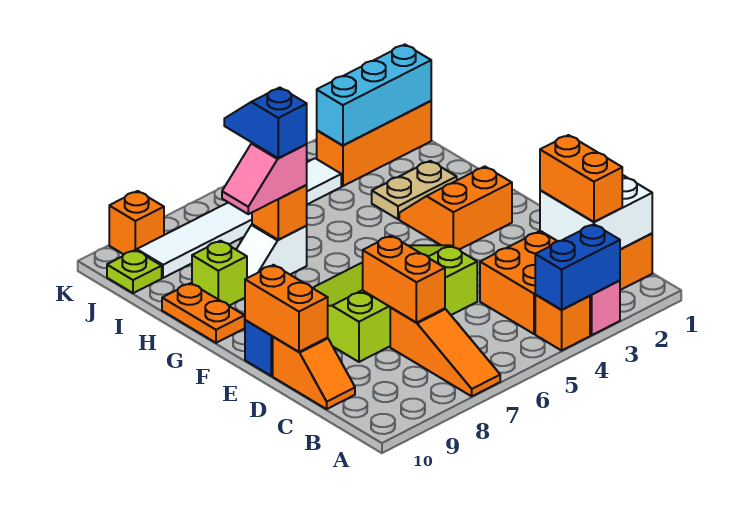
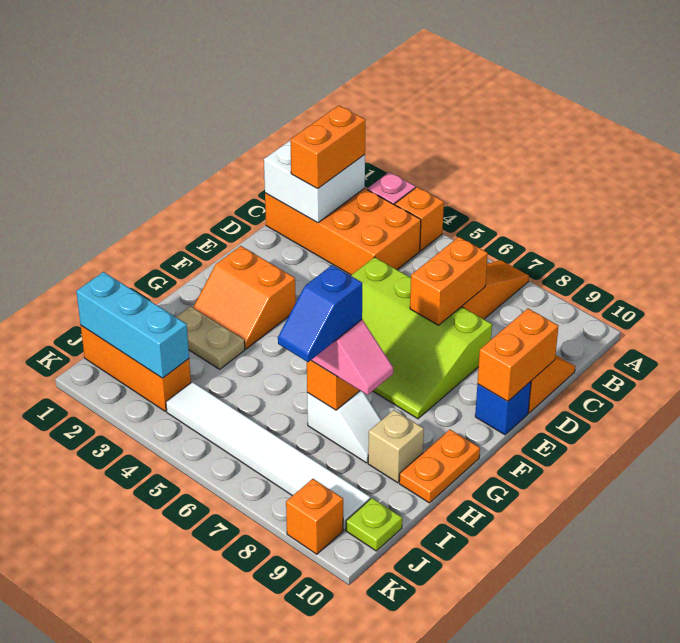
blue brick A3:A4 level 2 -> none
lime brick H9 level 1 -> tan brick H9 level 1

